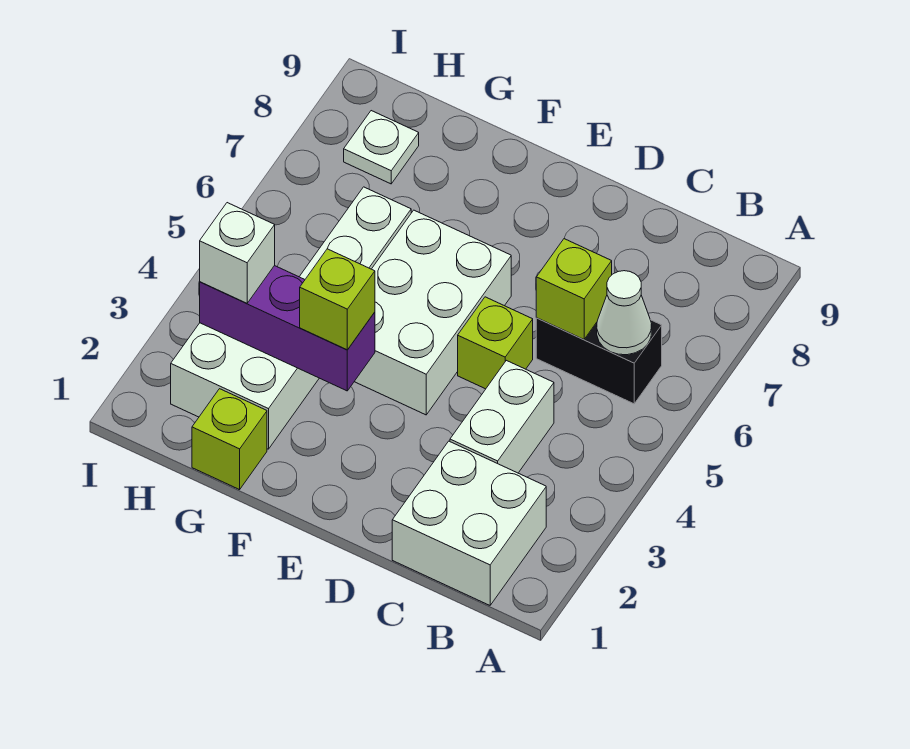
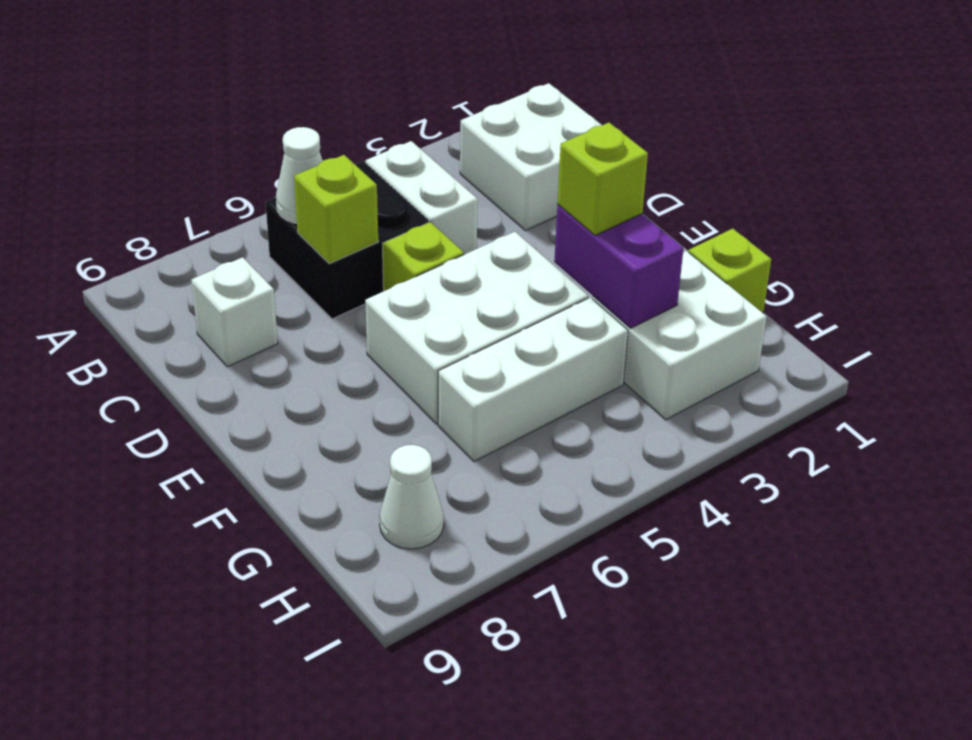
black brick B6:C6 level 1 -> black brick B5:C6 level 1
white brick C3:C4 level 1 -> white brick B4:C4 level 1
purple brick F3:H3 level 2 -> purple brick F3:G3 level 2
white brick H3 level 3 -> white brick C8 level 1
white plate H8 level 1 -> white cone H8 level 1

